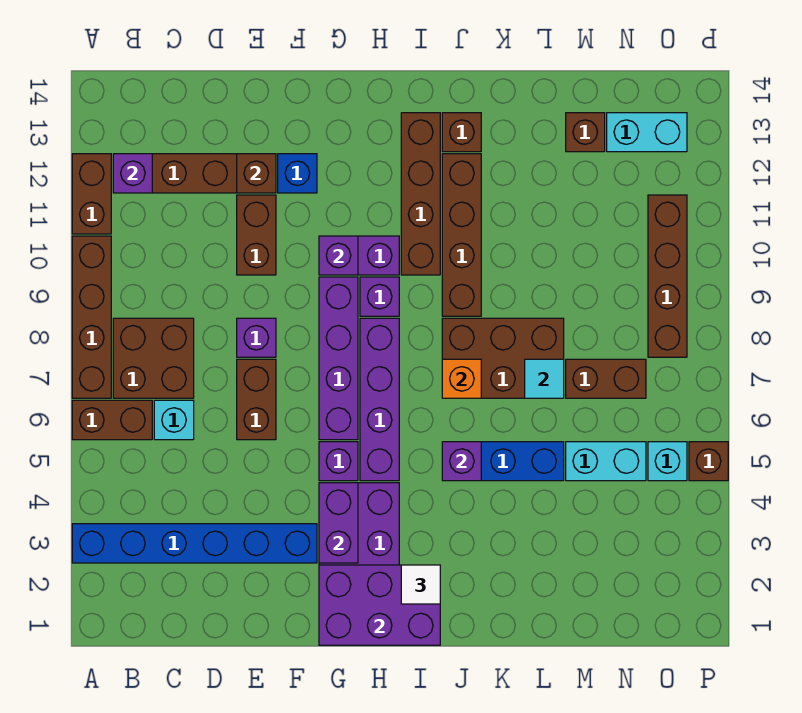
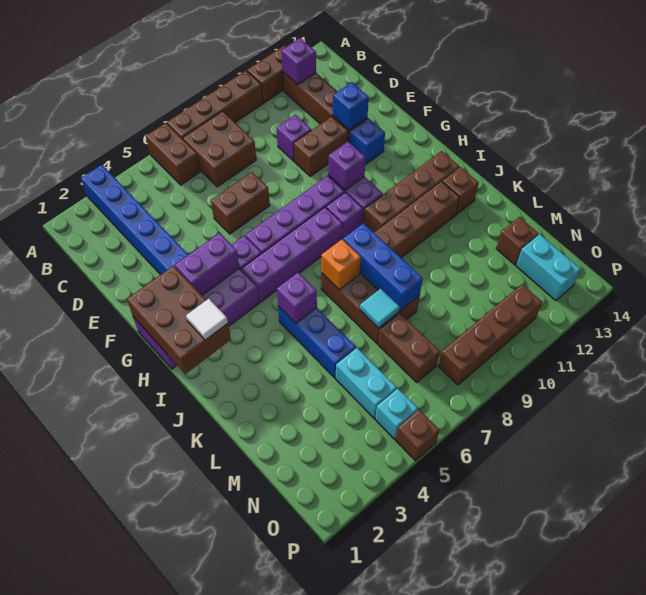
cyan brick C6 level 1 -> none
purple brick E8 level 1 -> purple brick D10 level 1
brown brick E12 level 2 -> blue brick E12 level 2
purple brick G1:I2 level 2 -> brown brick G1:I2 level 2
none -> blue brick J8:L8 level 2

